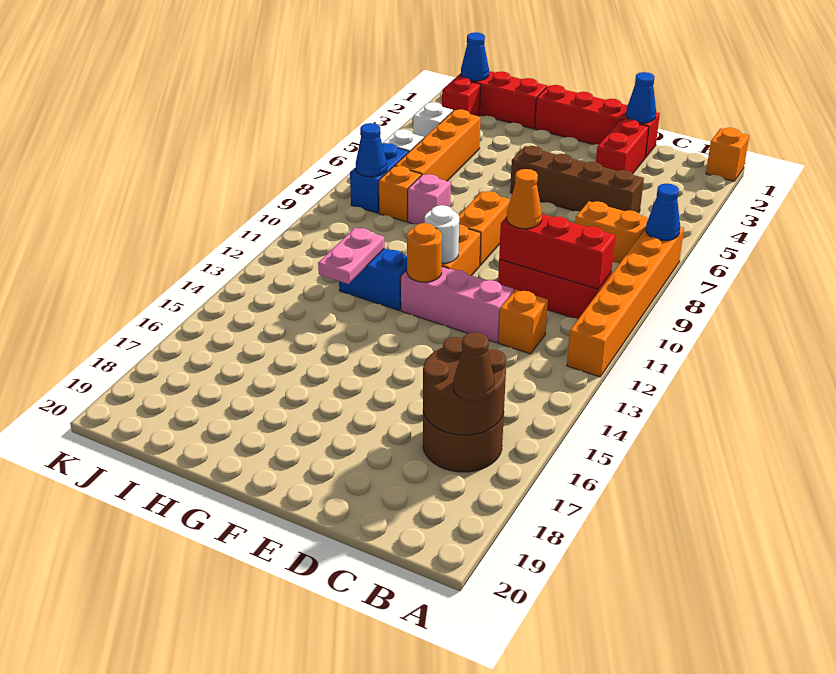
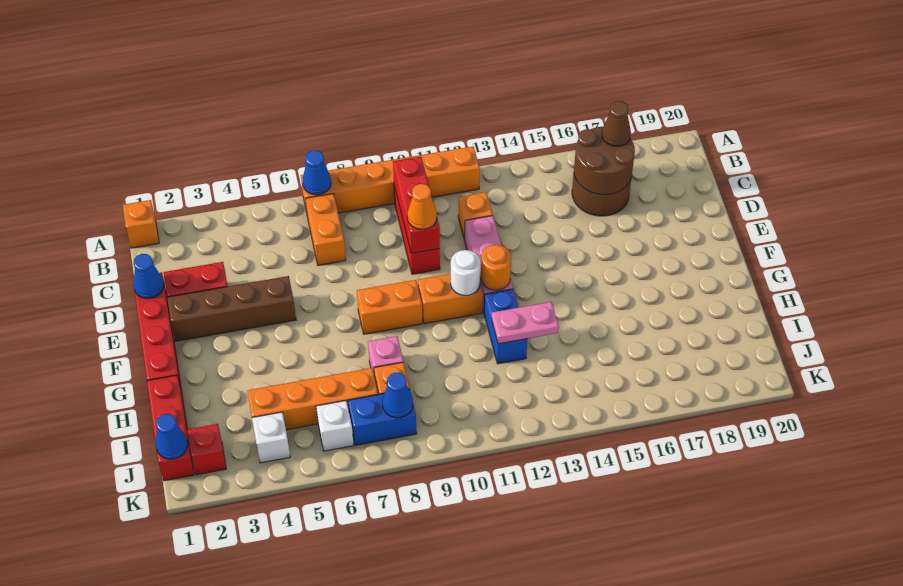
brown brick C5:F5 level 1 -> brown brick E2:E5 level 1

